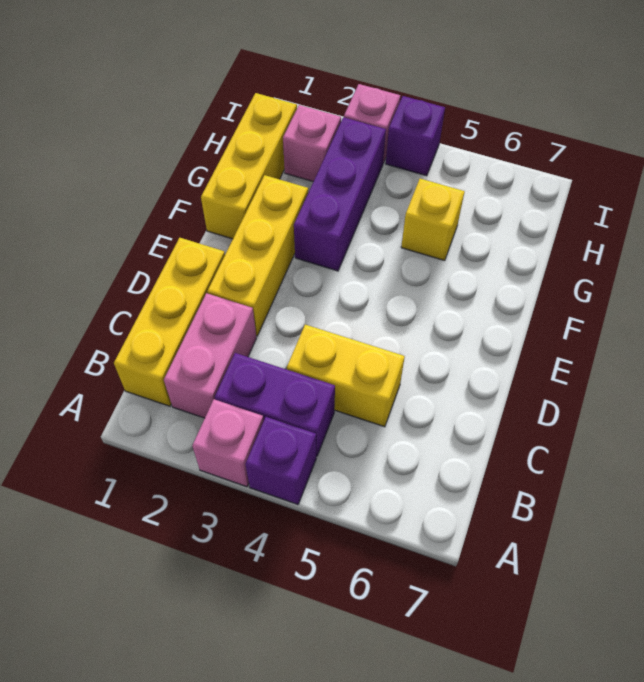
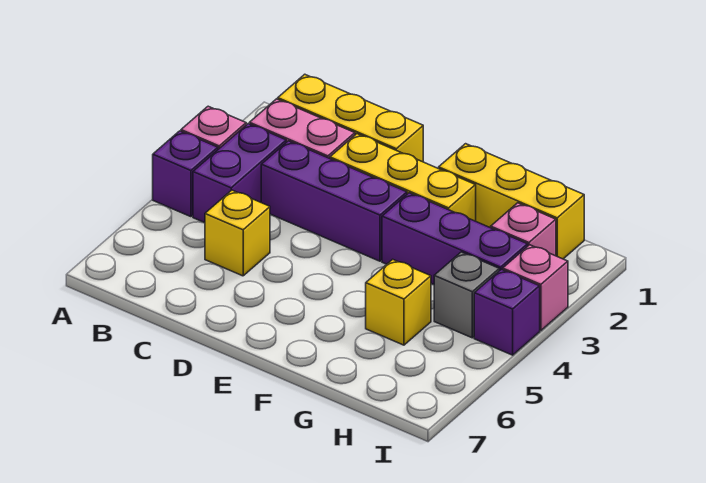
none -> purple brick C3:E3 level 1
yellow brick C4:C5 level 1 -> yellow brick C5 level 1
none -> grey brick H4 level 1

